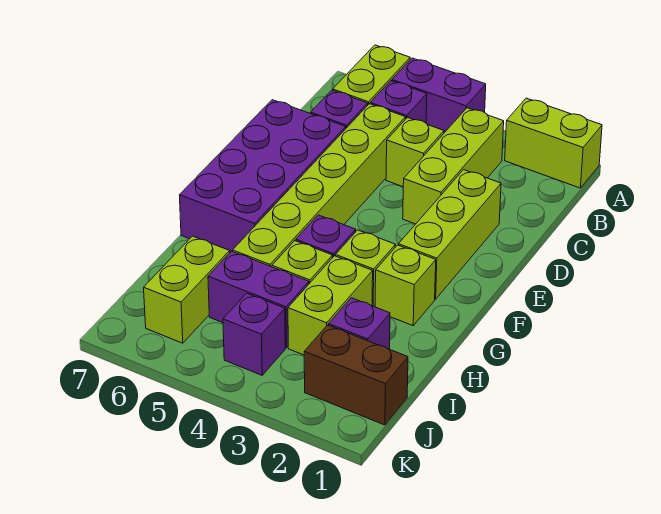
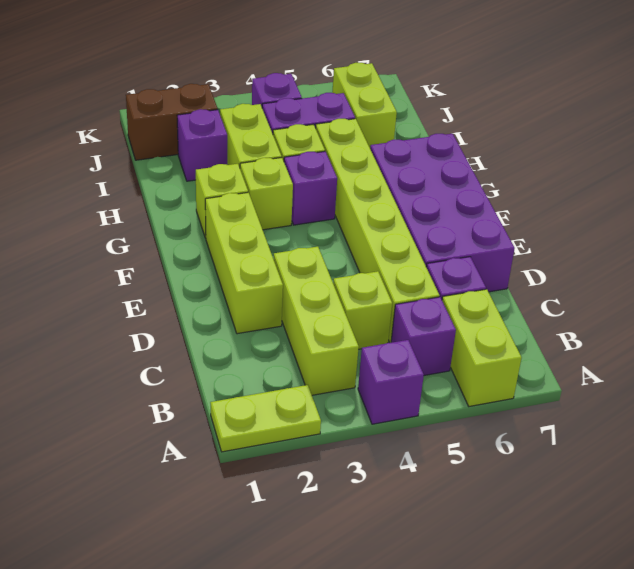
lime brick A1:A2 level 1 -> lime plate A1:A2 level 1
purple brick A4:A5 level 1 -> purple brick A4 level 1

